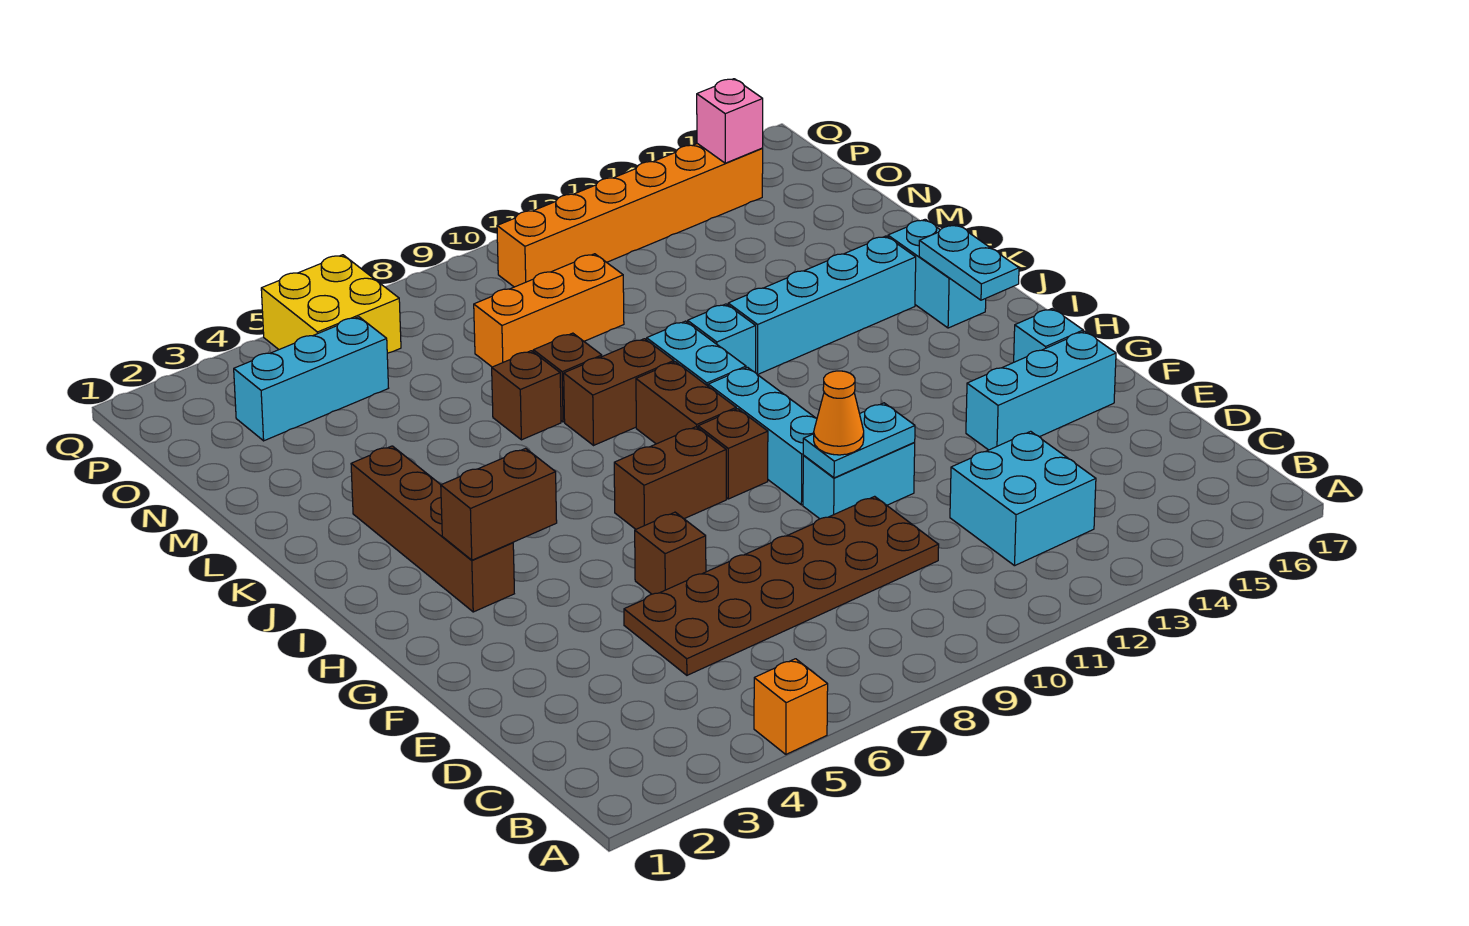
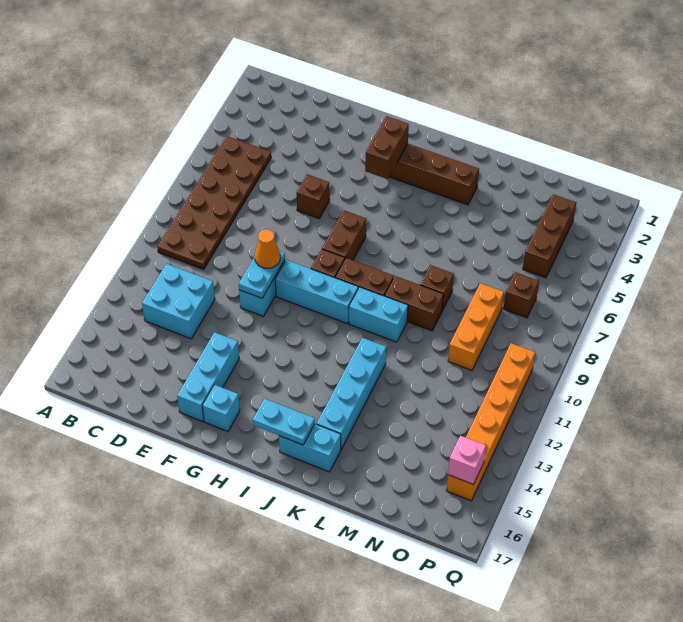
orange brick A5 level 1 -> none
brown plate D5:E10 level 1 -> brown plate B5:C10 level 1
brown brick K8:K9 level 1 -> brown brick K9:L9 level 1
cyan brick K11 level 1 -> none
brown brick L7 level 1 -> brown brick O7 level 1
cyan brick O3:O5 level 1 -> brown brick O3:O5 level 1
yellow brick P5:Q6 level 1 -> none

